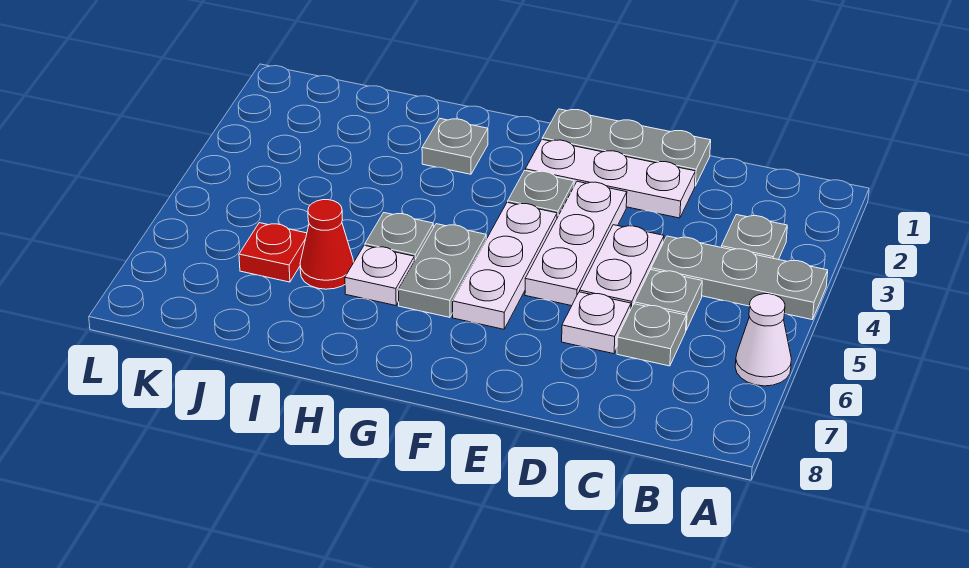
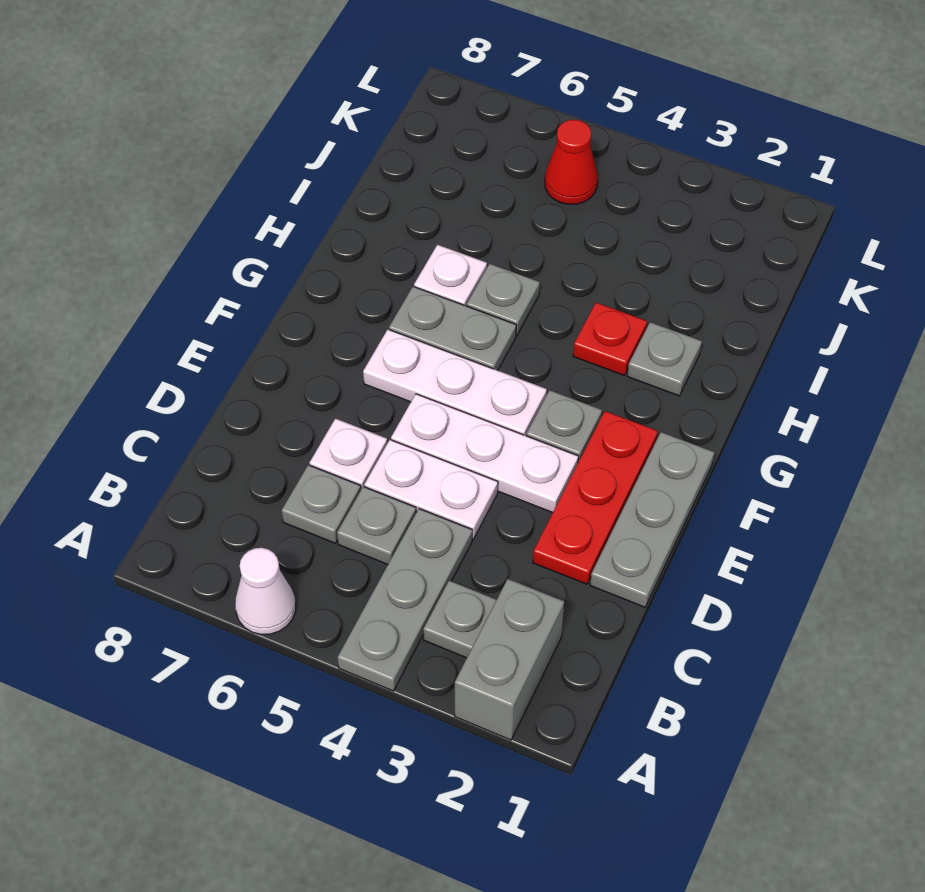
none -> grey brick A2:B2 level 1
white plate D2:F2 level 1 -> red plate D2:F2 level 1
red cone I6 level 1 -> red cone K5 level 1
red plate J6 level 1 -> red plate H3 level 1

